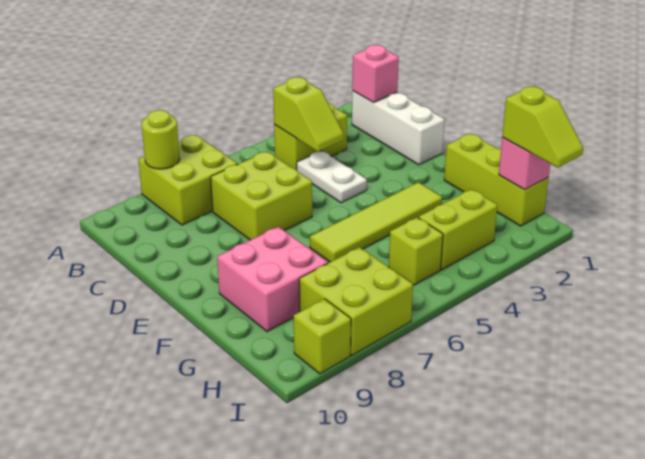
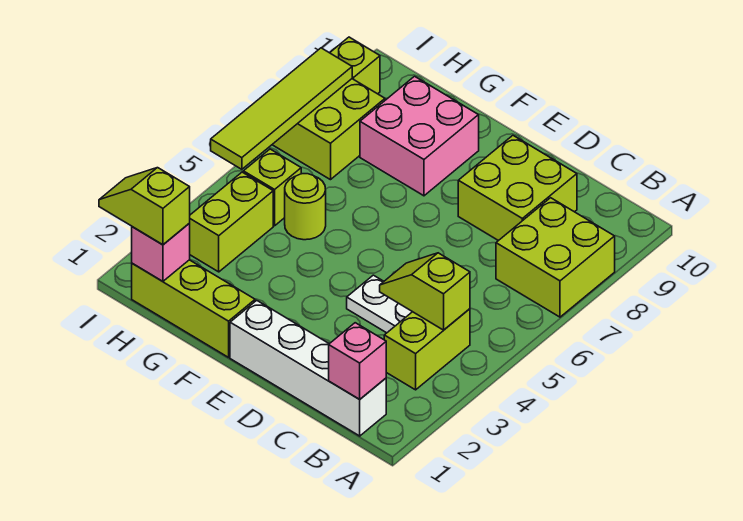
lime round brick A8 level 2 -> lime round brick G5 level 1
white brick B1:D1 level 1 -> white brick B1:E1 level 1
lime brick C6:D7 level 1 -> lime brick C8:D9 level 1
lime tile F3:F6 level 1 -> lime tile I5:I8 level 2

